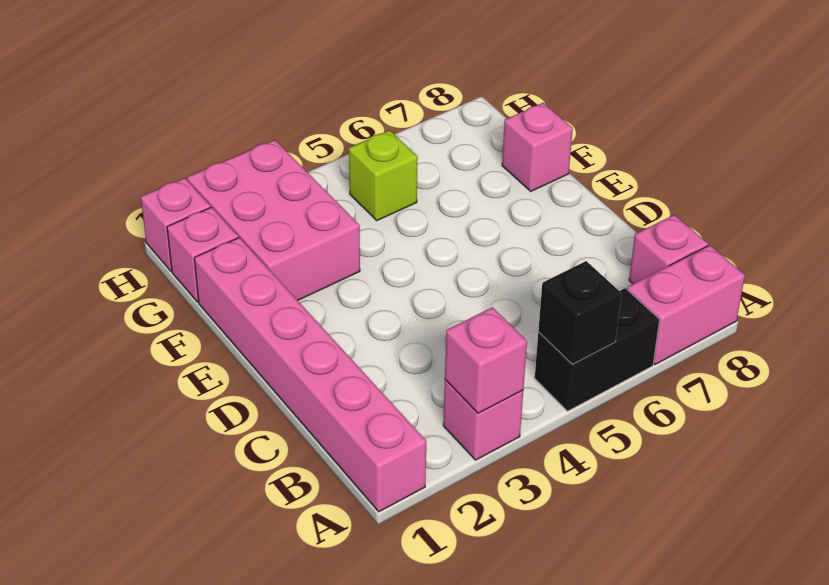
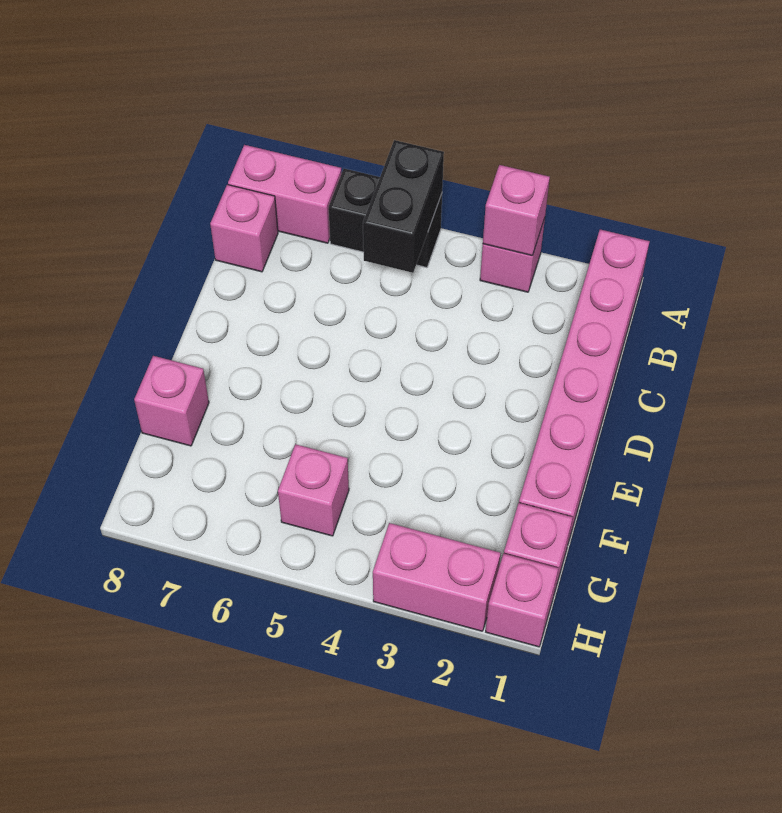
black brick A5 level 2 -> black brick A5:B5 level 2
pink brick F2:H3 level 1 -> pink brick H2:H3 level 1
lime brick G5 level 1 -> pink brick G5 level 1

